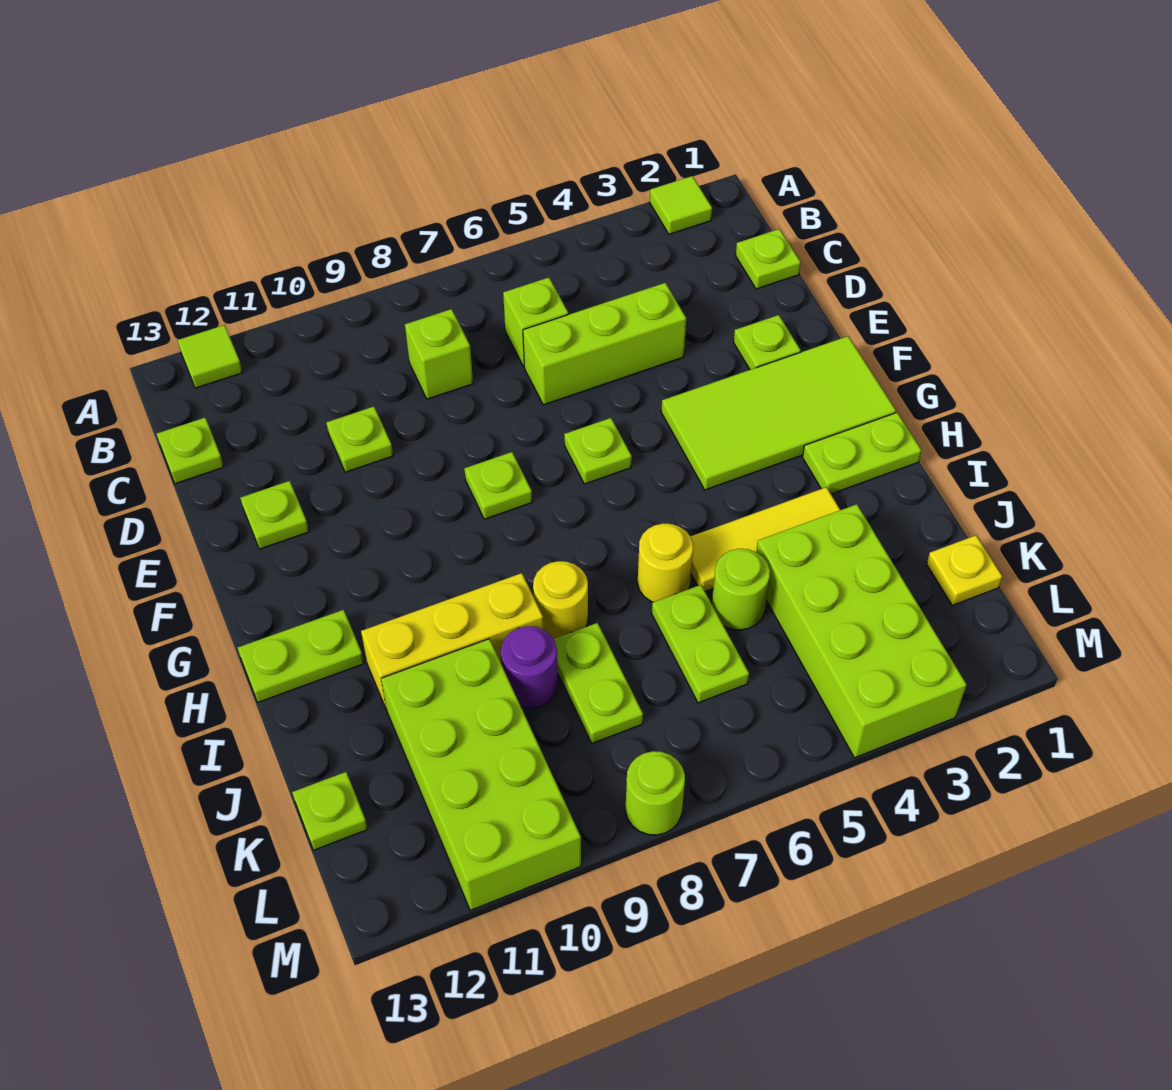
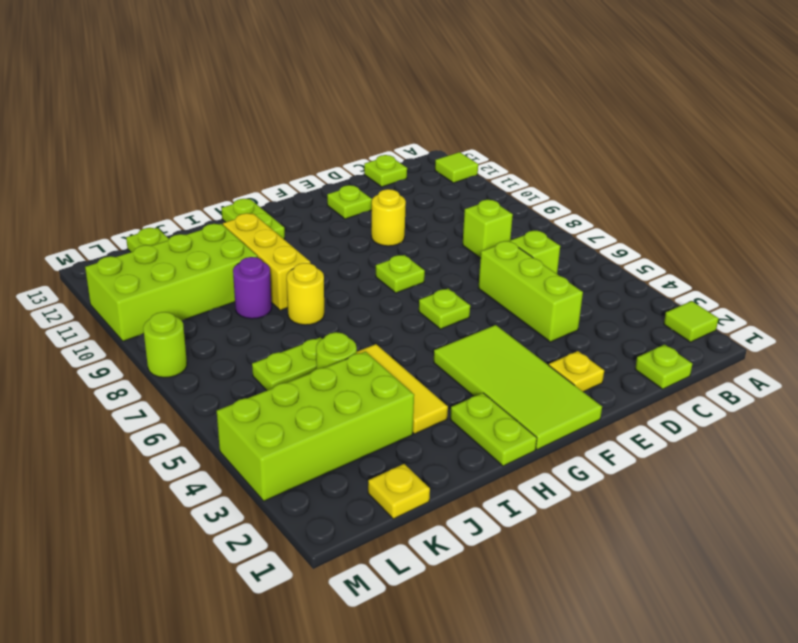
lime plate D10 level 1 -> none
lime plate E2 level 1 -> yellow plate E2 level 1
yellow round brick I6 level 1 -> yellow round brick E10 level 1
lime plate J8:K8 level 1 -> none

